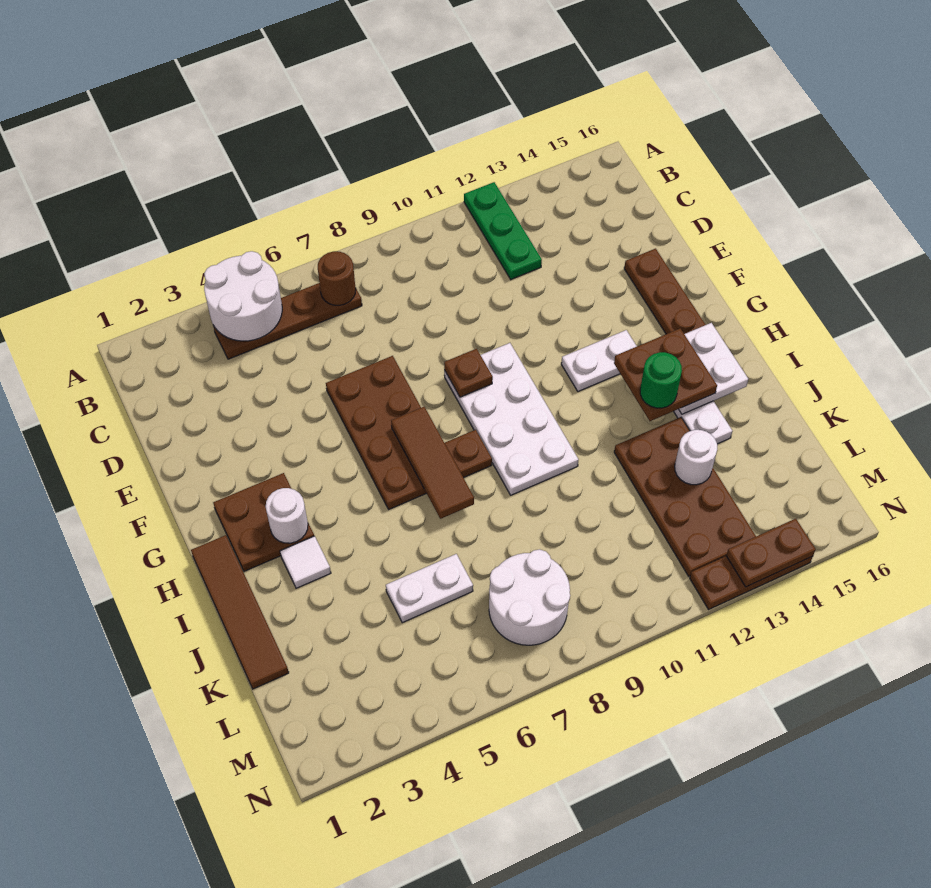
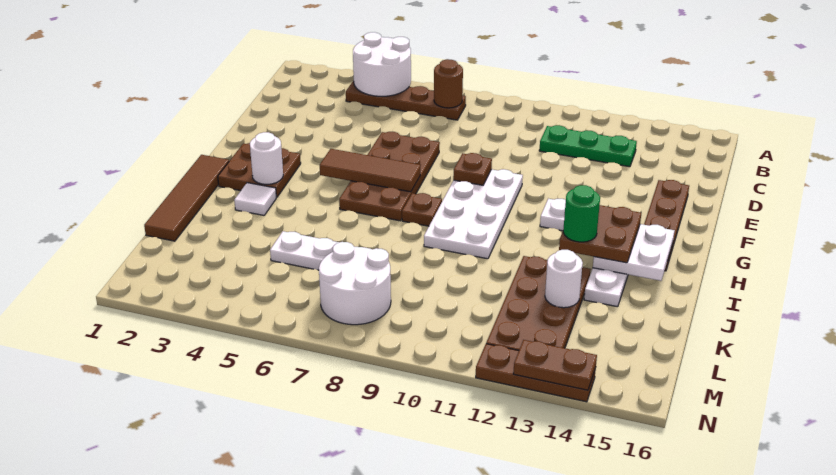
green plate A12:C12 level 1 -> green plate C11:C13 level 1
brown tile G7:I7 level 2 -> brown tile G5:G7 level 2

